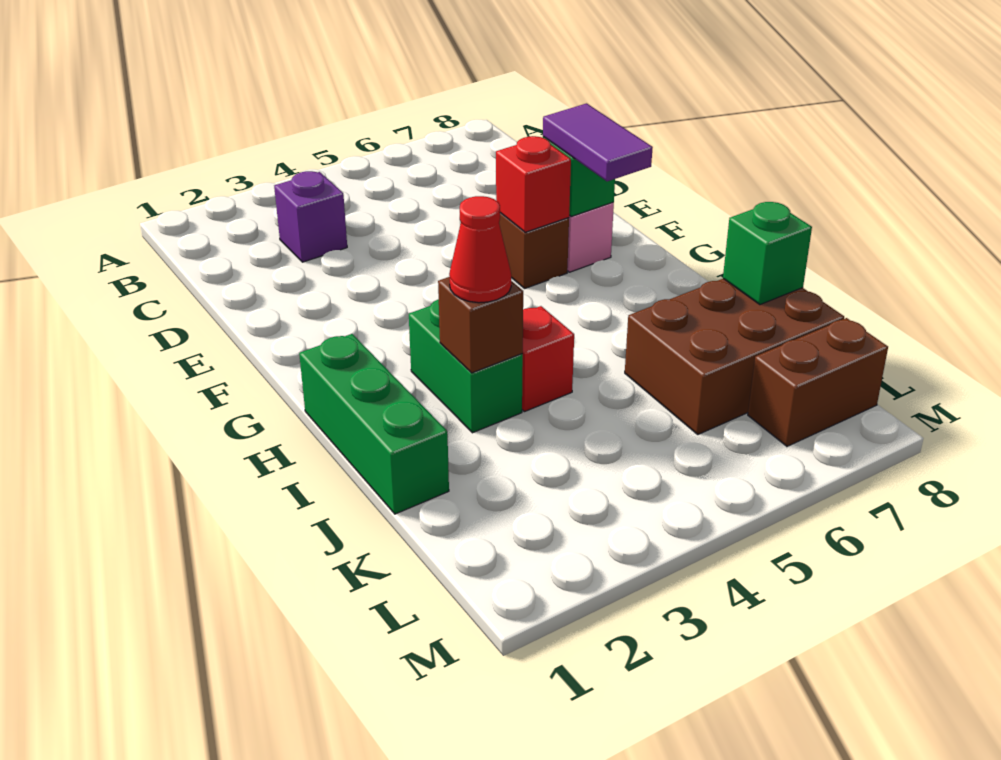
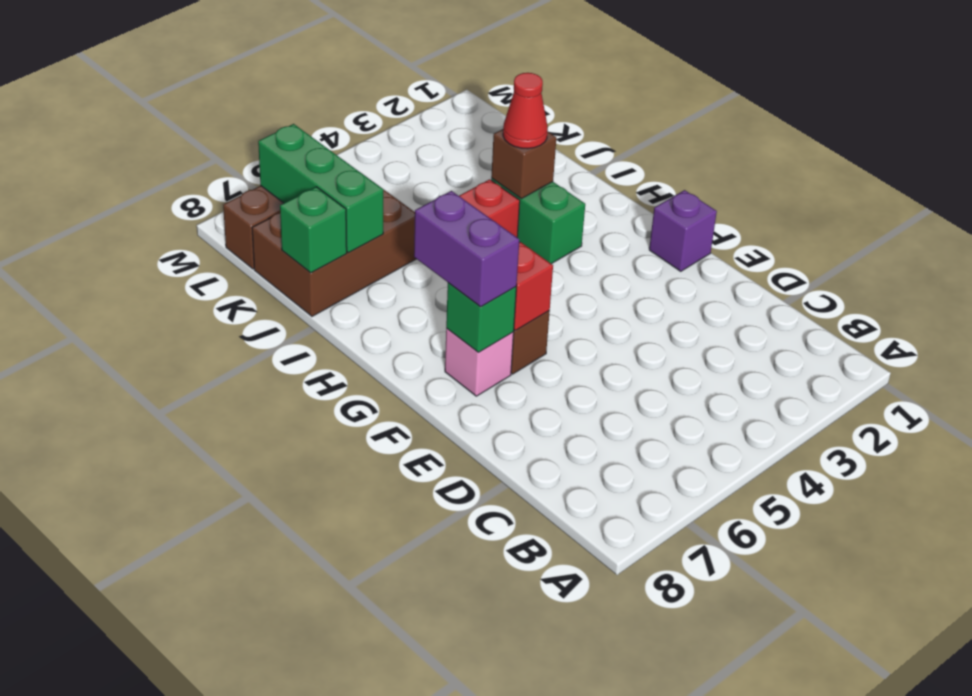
purple brick C3 level 1 -> purple brick F1 level 1
purple tile F7:G7 level 3 -> purple brick F7:G7 level 3
green brick H1:J1 level 1 -> green brick J7:L7 level 2

